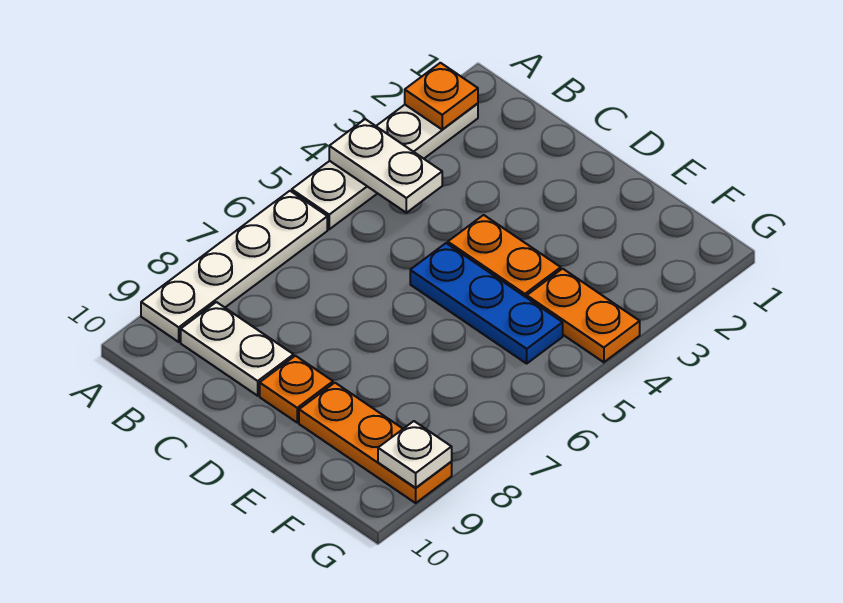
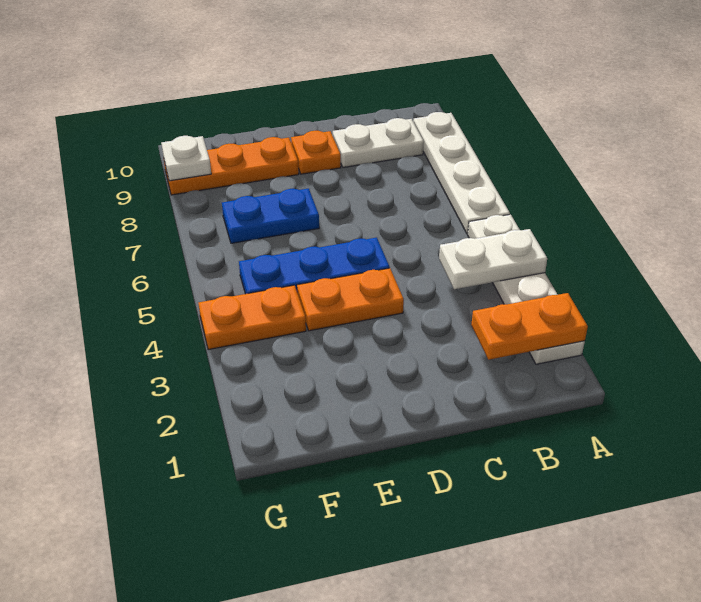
orange plate A2 level 2 -> orange plate A2:B2 level 2
none -> blue plate E7:F7 level 1

